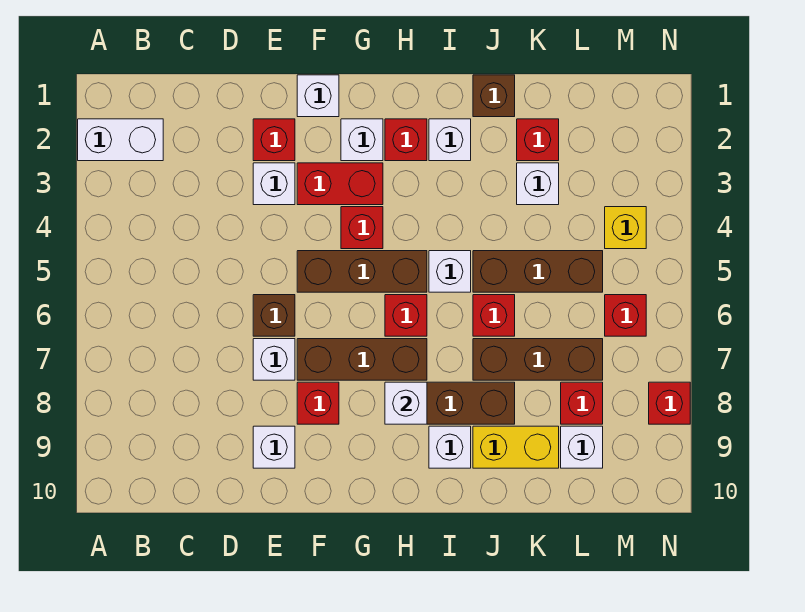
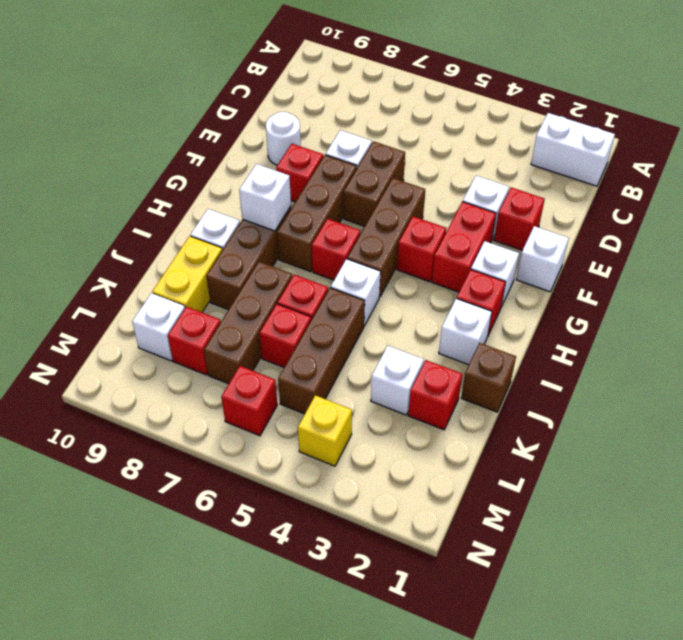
white brick A2:B2 level 1 -> white brick B1:B2 level 1
brown brick E6 level 1 -> brown brick E6:F6 level 1
white brick E9 level 1 -> white round brick E9 level 1
red brick N8 level 1 -> red brick K6 level 1

